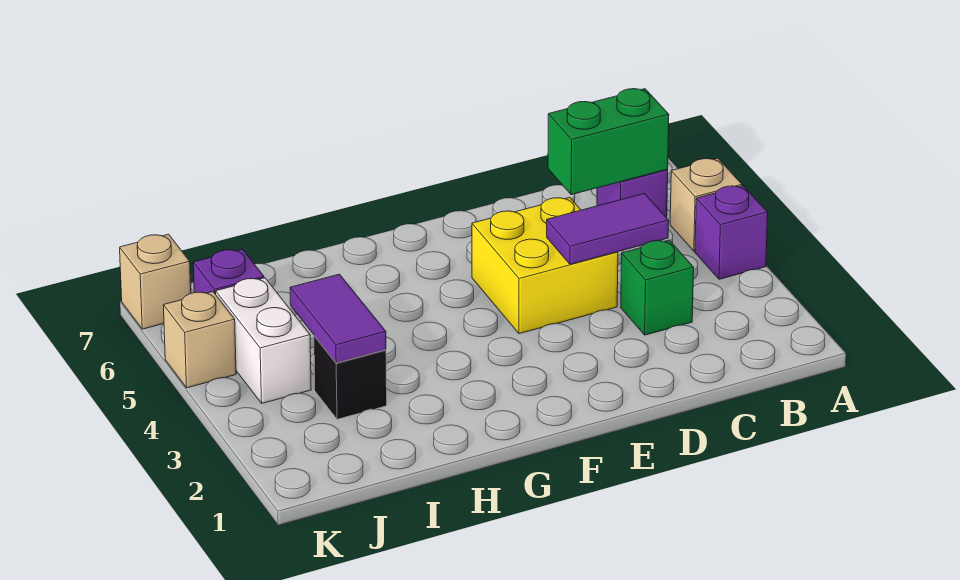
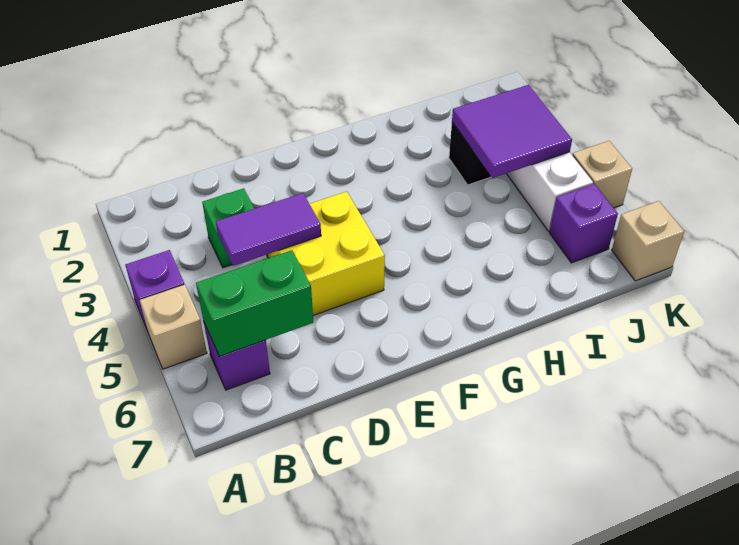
purple tile I3:I4 level 2 -> purple tile I3:J4 level 2

